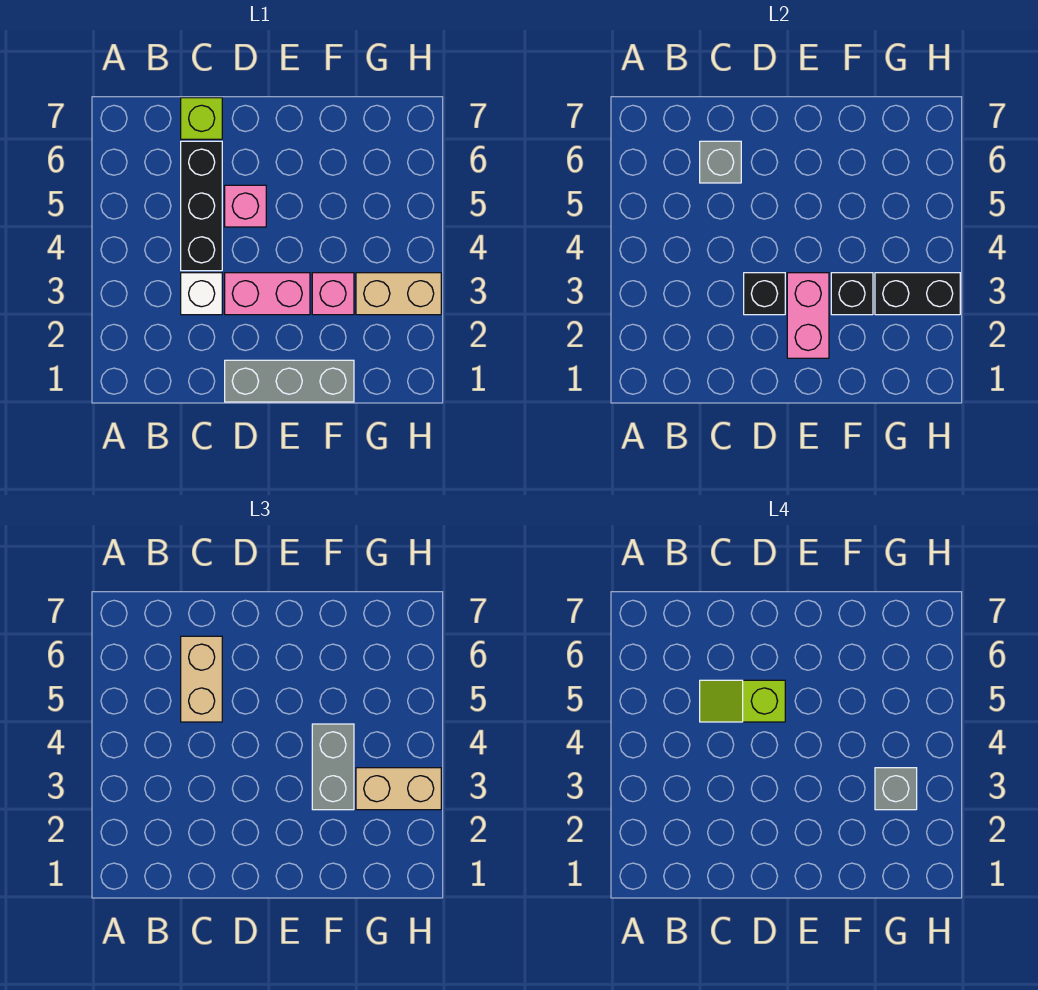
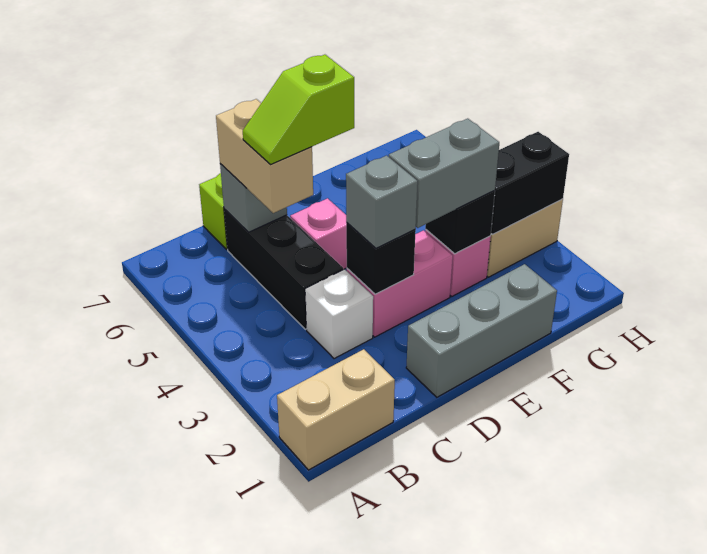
pink brick E2:E3 level 2 -> none
grey brick F3:F4 level 3 -> grey brick E3:F3 level 3
tan brick G3:H3 level 3 -> tan brick A1:B1 level 1
grey brick G3 level 4 -> grey brick D3 level 3

